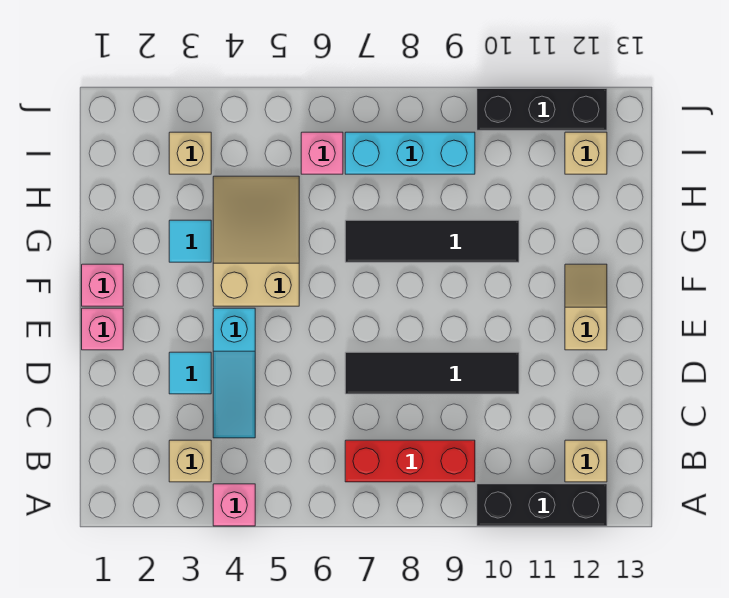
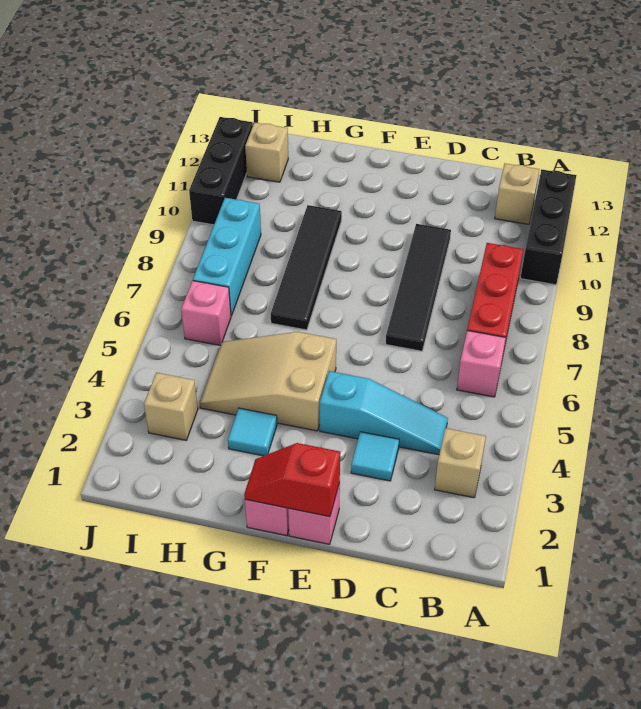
pink brick A4 level 1 -> pink brick B6 level 1
none -> red slope E1:F1 level 2 top E
tan slope E12:F12 level 1 top E -> none

